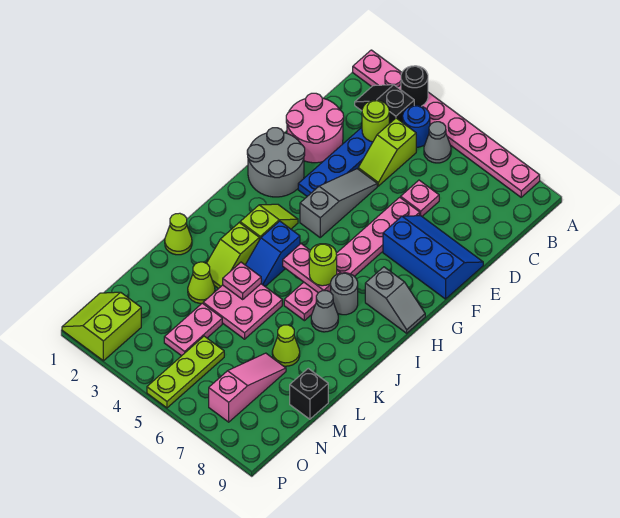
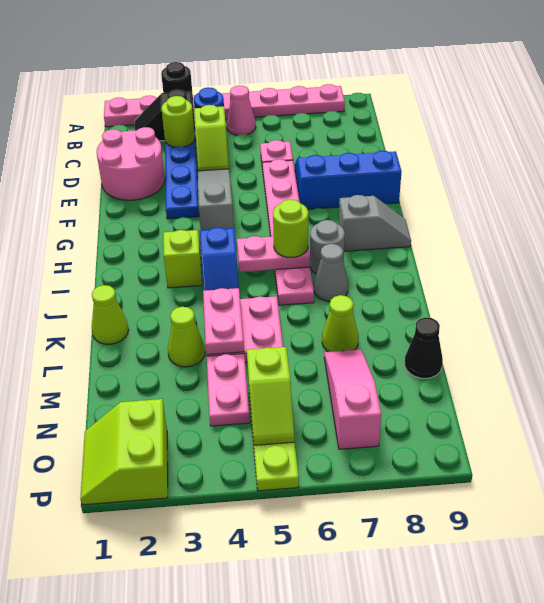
grey cone B5 level 1 -> pink cone B5 level 1
grey round brick F1:G2 level 1 -> none
lime slope J3:K3 level 1 top J -> lime slope N5:O5 level 2 top N
pink plate K4 level 2 -> pink plate K4:L4 level 2
black brick M9 level 1 -> black cone M9 level 1

